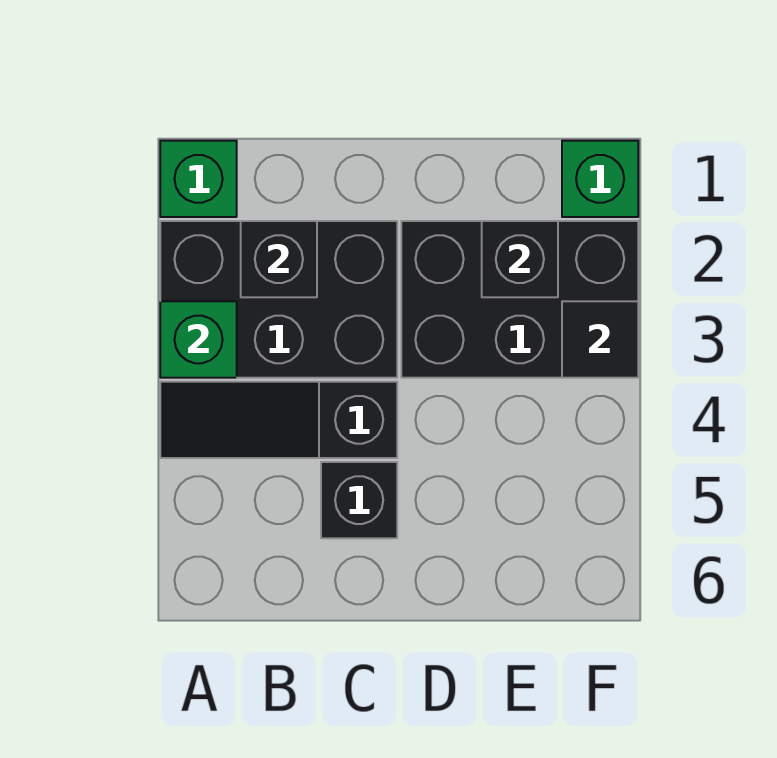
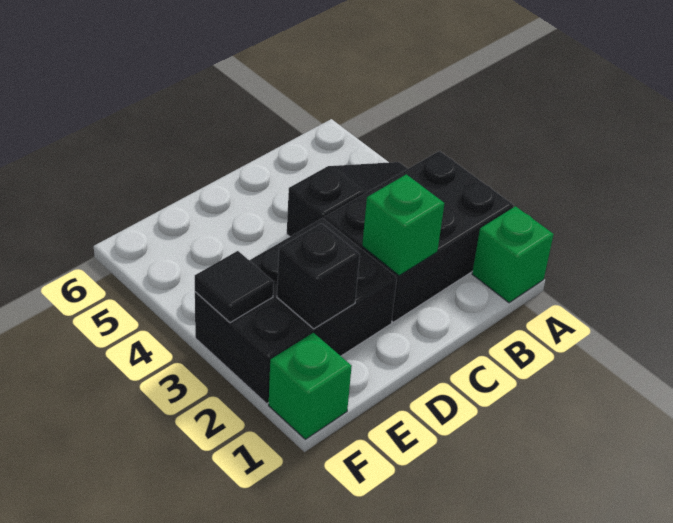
green brick A3 level 2 -> green brick C2 level 2
black brick B2 level 2 -> none
black brick C5 level 1 -> none

